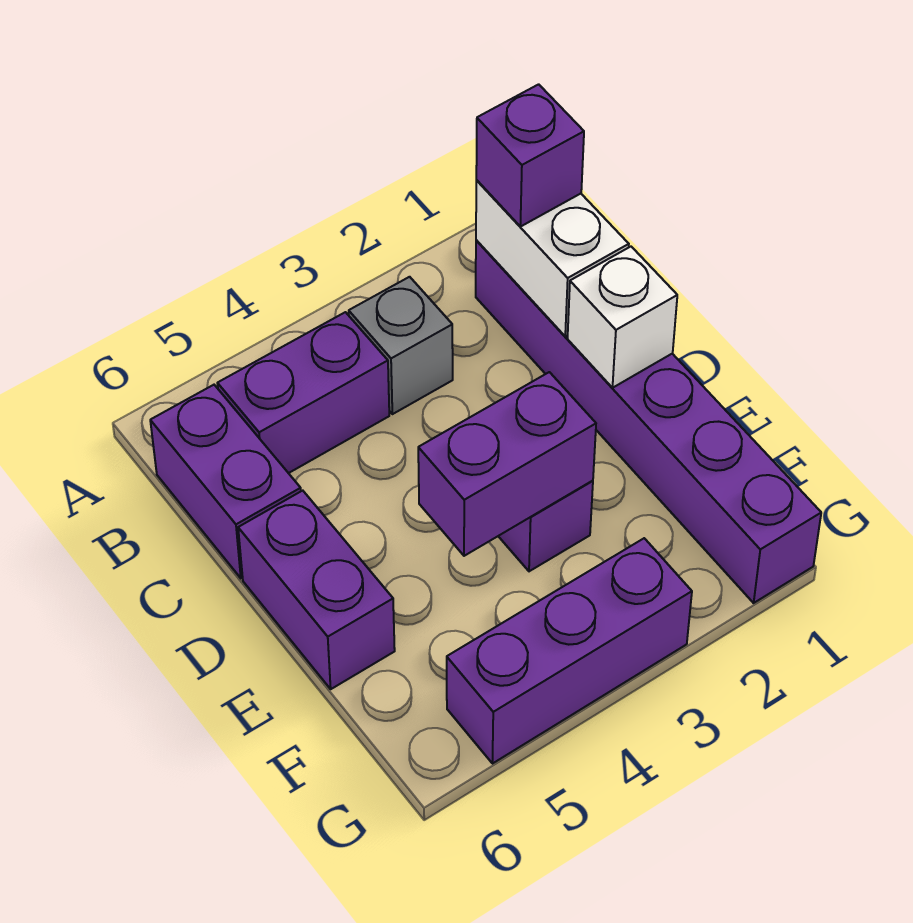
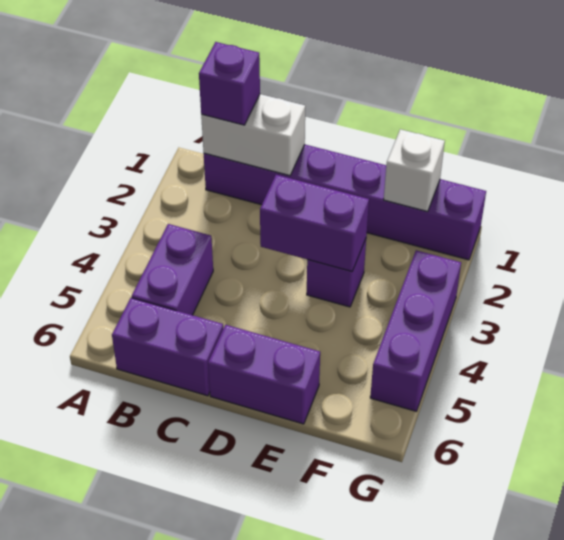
grey brick B3 level 1 -> none
white brick D1 level 2 -> white brick F1 level 2
purple brick E3:E4 level 2 -> purple brick D3:E3 level 2

